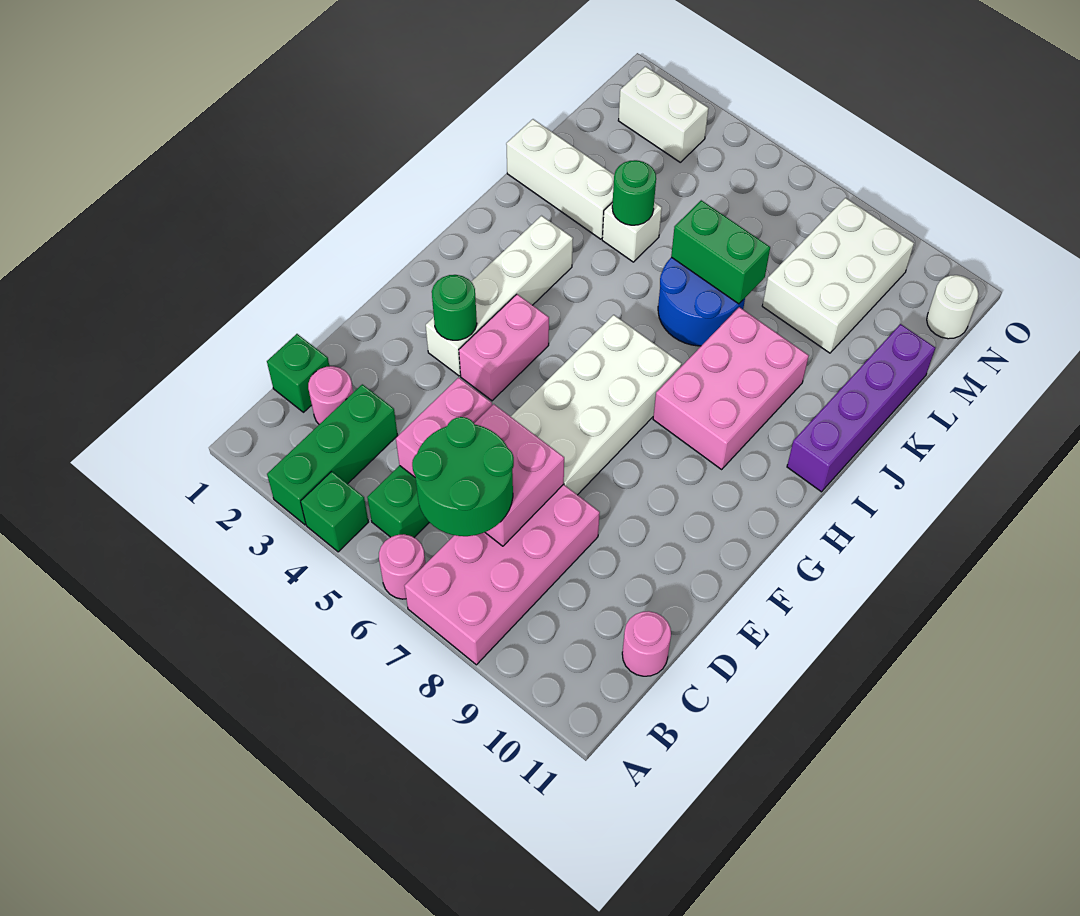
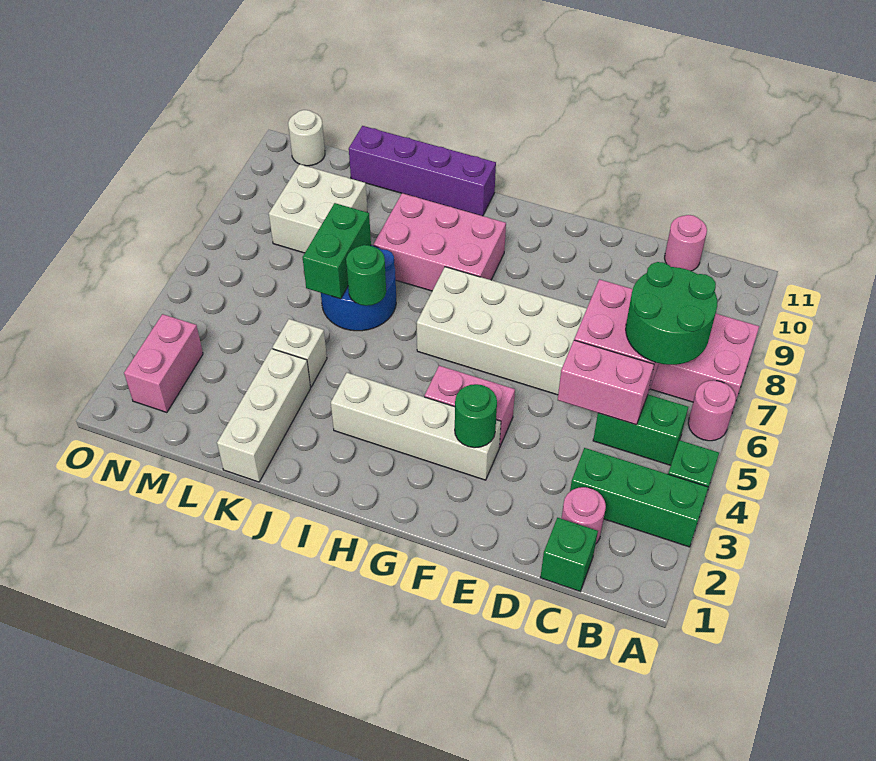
green round brick K4 level 2 -> green round brick J6 level 2
white brick L8:N9 level 1 -> white brick L8:M9 level 1
white brick N2:N3 level 1 -> pink brick N2:N3 level 1

